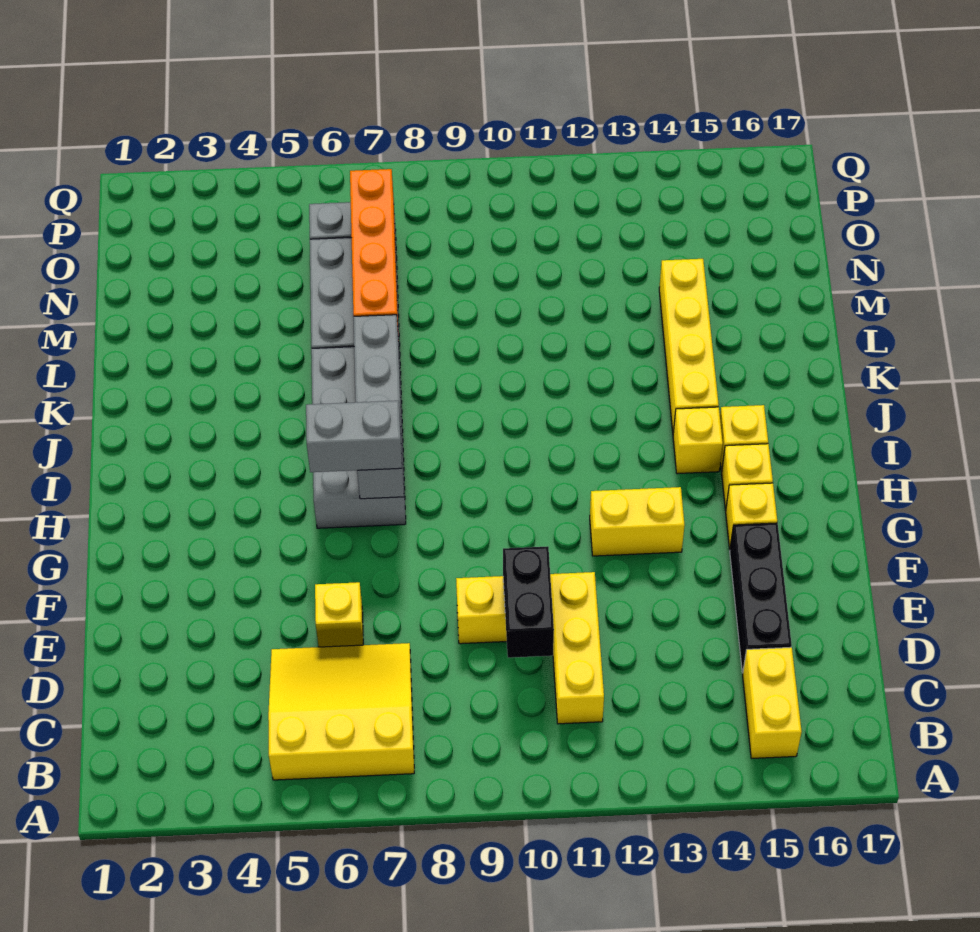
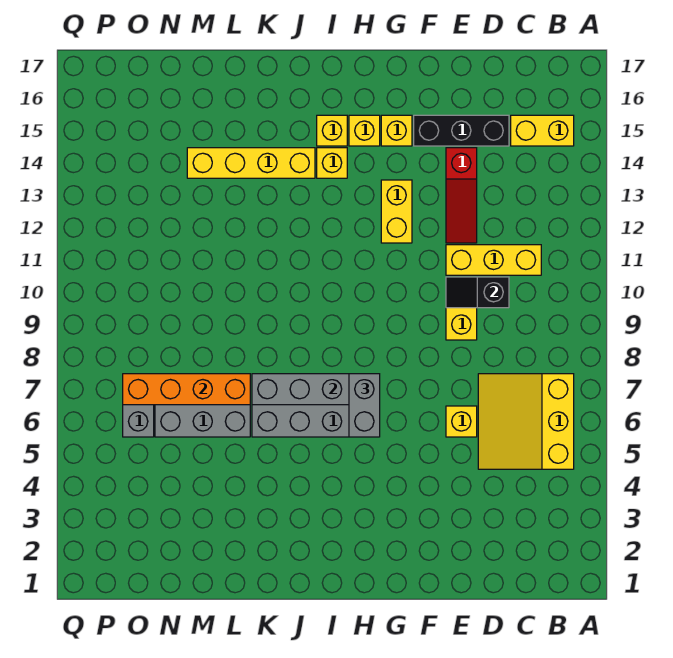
black brick D10:E10 level 2 -> black slope D10:E10 level 2 top D
none -> red slope E12:E14 level 1 top 14

